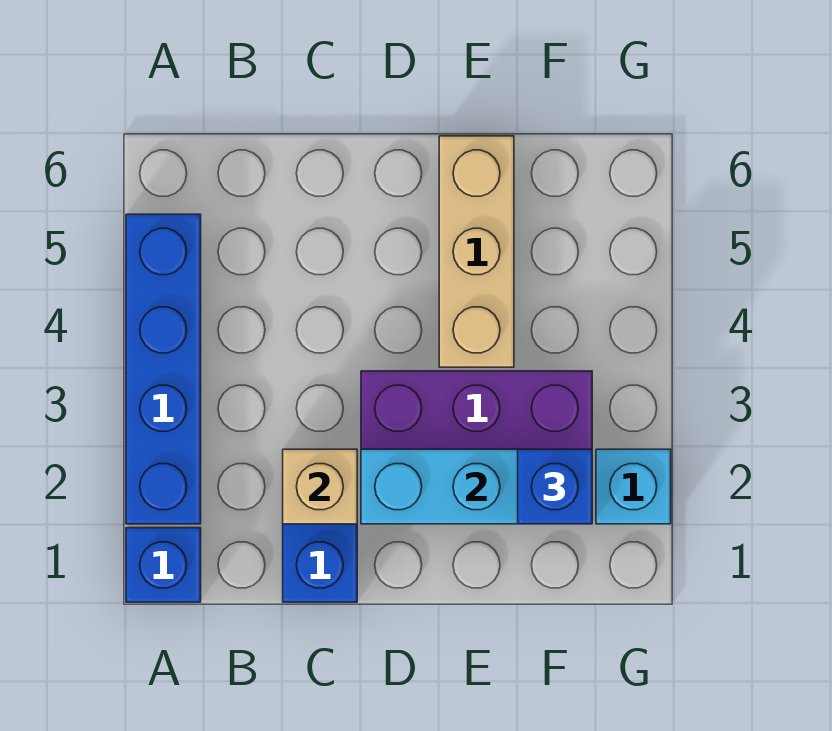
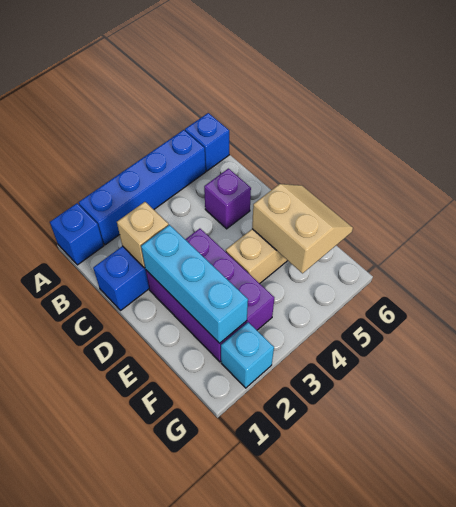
none -> purple brick C5 level 1
none -> tan slope E5:F6 level 2 top 5
blue brick F2 level 3 -> blue brick A6 level 1

